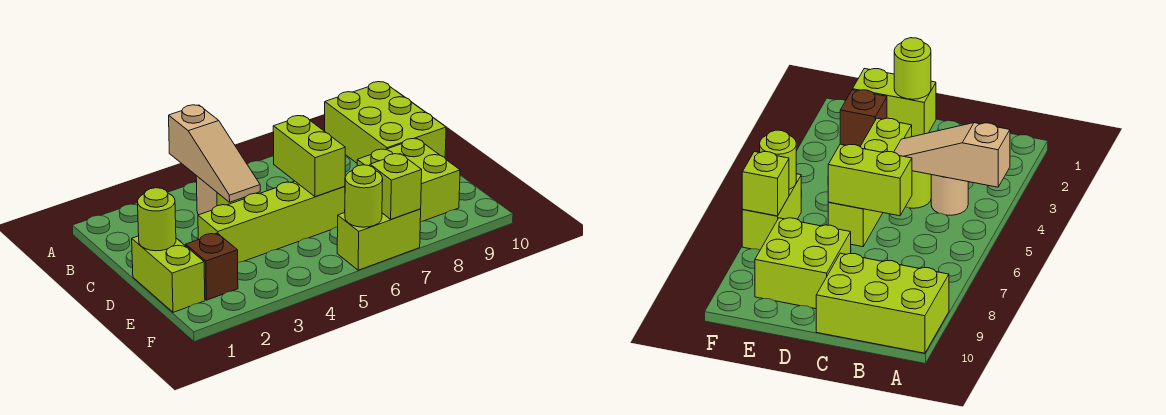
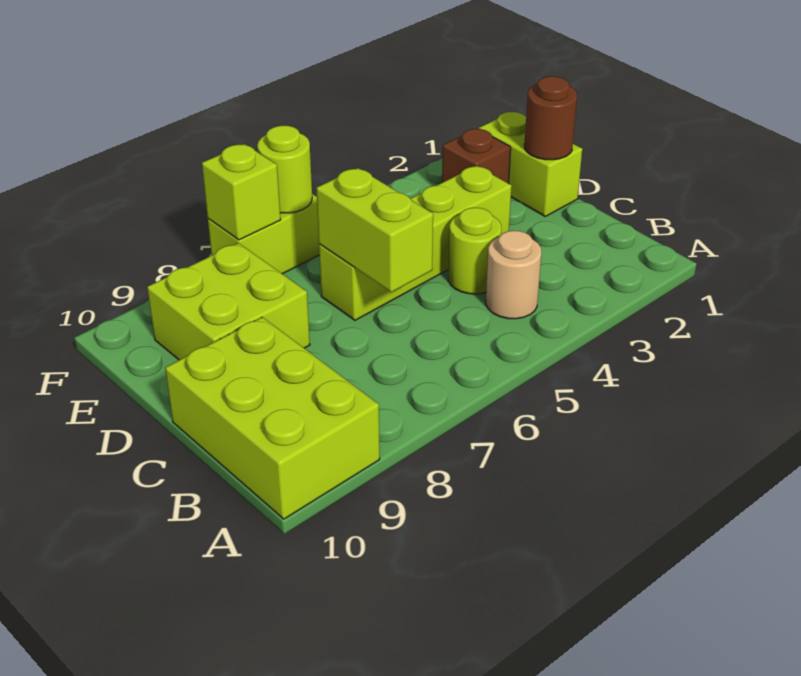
tan slope A4:C4 level 2 top A -> none
lime round brick D1 level 2 -> brown round brick D1 level 2

